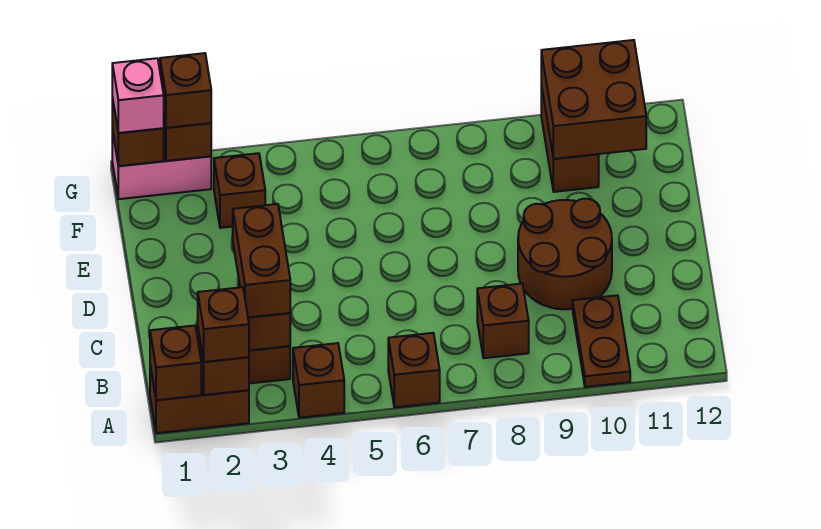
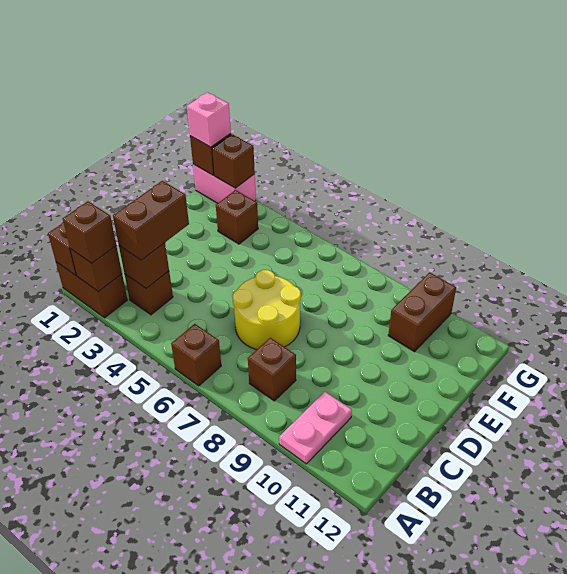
brown brick A4 level 1 -> none
brown plate A10:B10 level 1 -> pink plate A10:B10 level 1
none -> yellow round brick C6:D7 level 1
brown round brick C9:D10 level 1 -> none
brown brick F10:G11 level 2 -> none
brown brick G2 level 3 -> none

